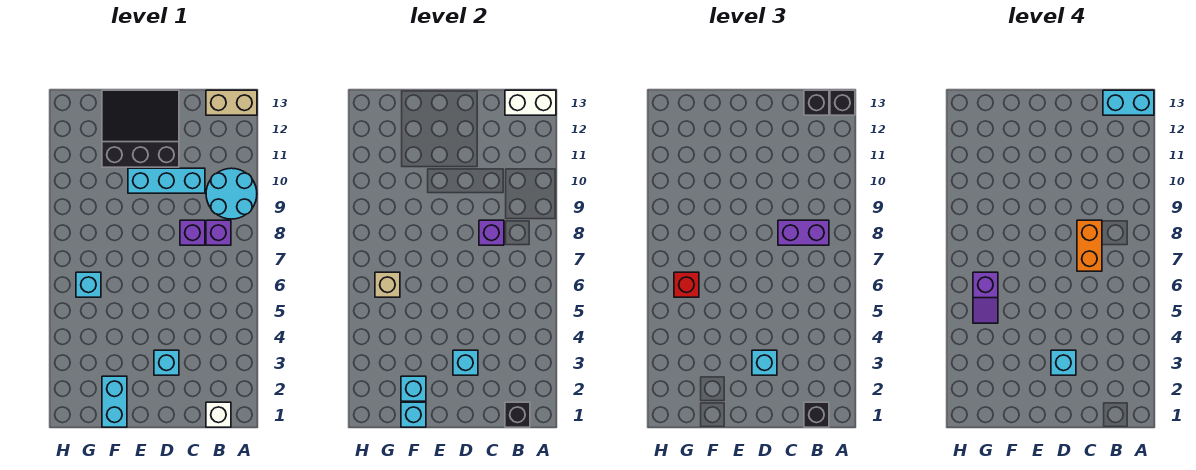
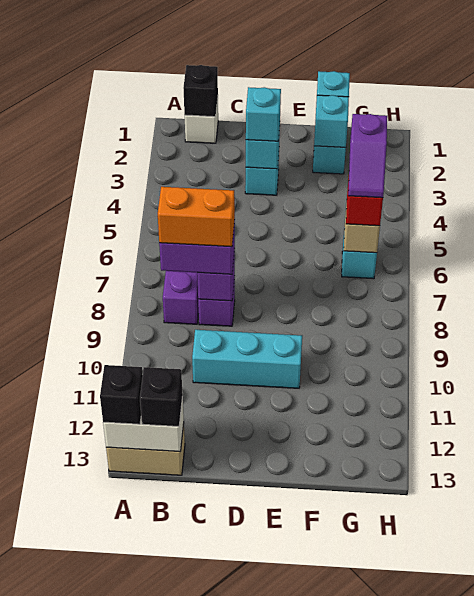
cyan round brick A9:B10 level 1 -> none
cyan brick A13:B13 level 4 -> none
black brick B1 level 3 -> none
orange brick C7:C8 level 4 -> orange brick B8:C8 level 4
cyan brick D3 level 4 -> none
black slope D11:F13 level 1 top 11 -> none
purple slope G5:G6 level 4 top 6 -> purple slope G5:G6 level 4 top 5

